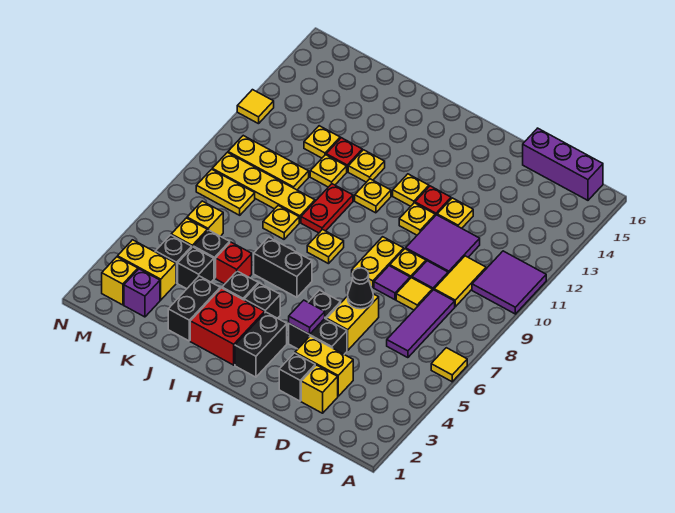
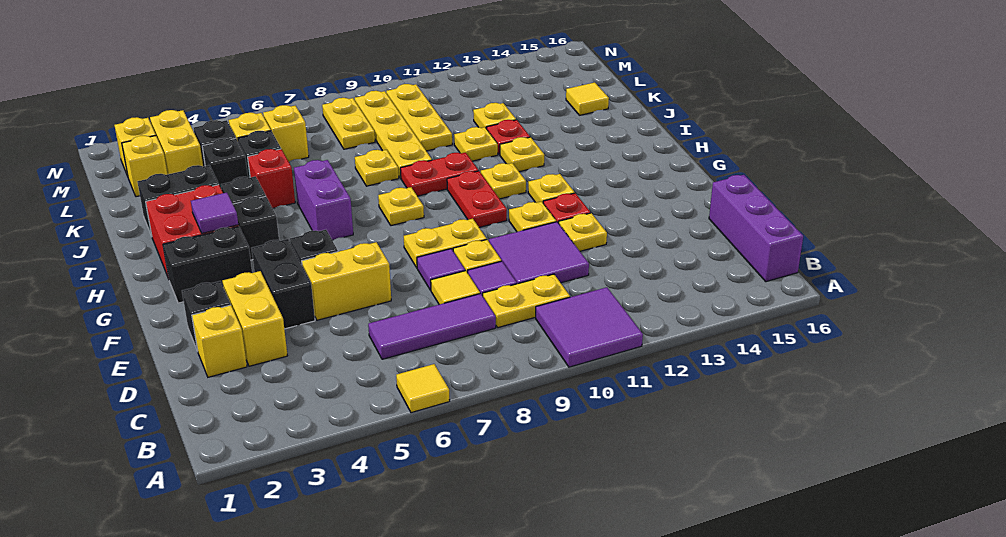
yellow tile C9:C10 level 1 -> yellow plate C9:C10 level 1
black cone E6 level 2 -> none
purple tile F4 level 2 -> purple tile H3 level 2
none -> red plate G10:H10 level 1
black brick H6:I6 level 1 -> purple brick H6:I6 level 1
purple brick L2 level 1 -> yellow brick L2 level 1
yellow tile N12 level 1 -> yellow tile K15 level 1

